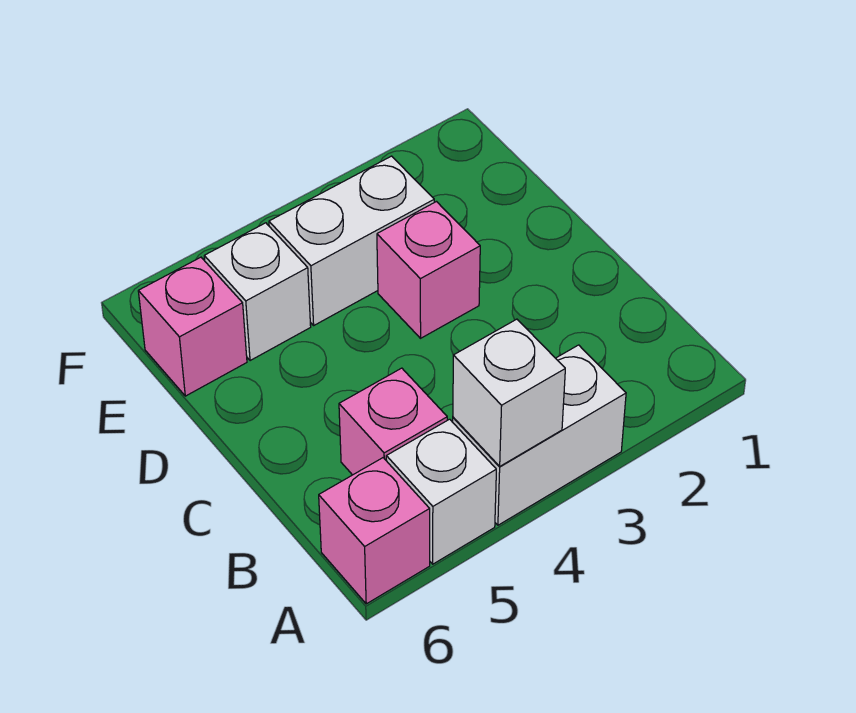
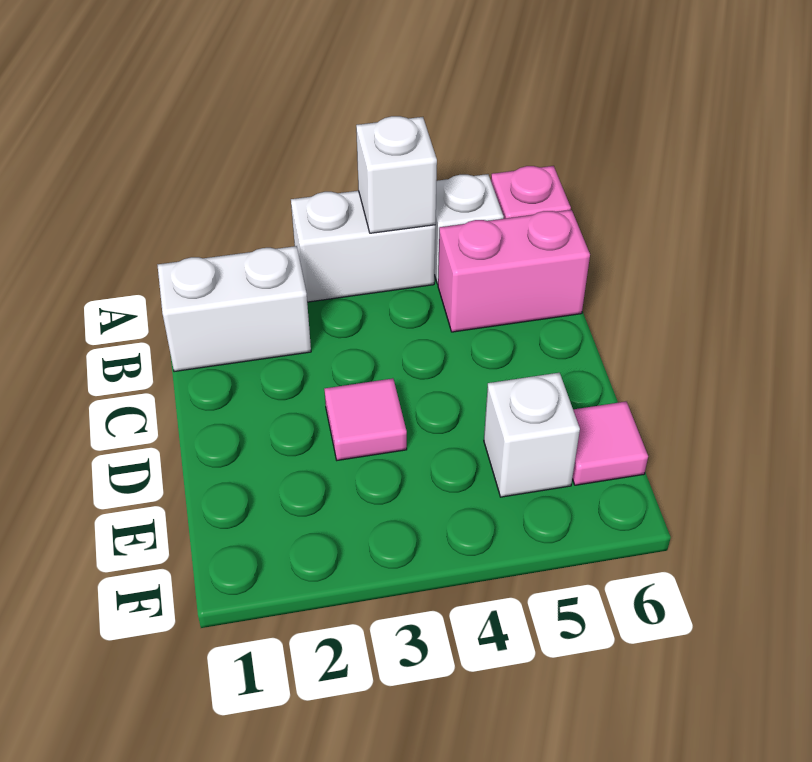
pink brick B5 level 1 -> pink brick B5:B6 level 1
pink brick D3 level 1 -> pink tile D3 level 1
white brick E3:E4 level 1 -> white brick B1:B2 level 1
pink brick E6 level 1 -> pink tile E6 level 1

